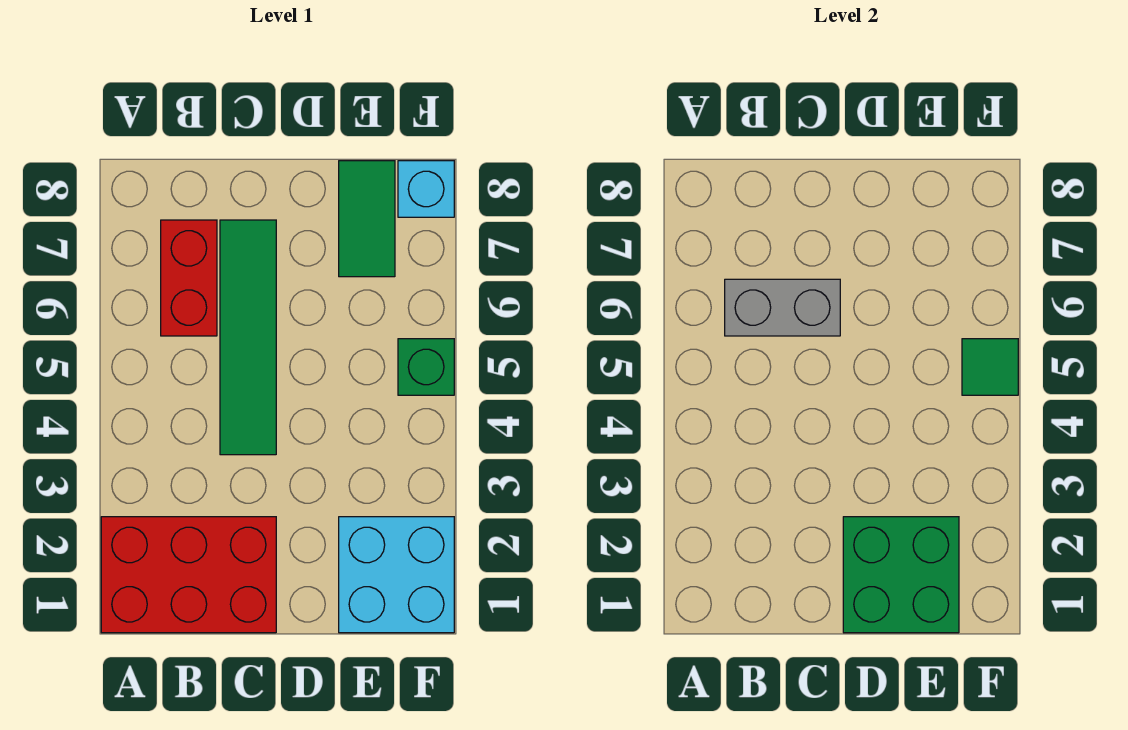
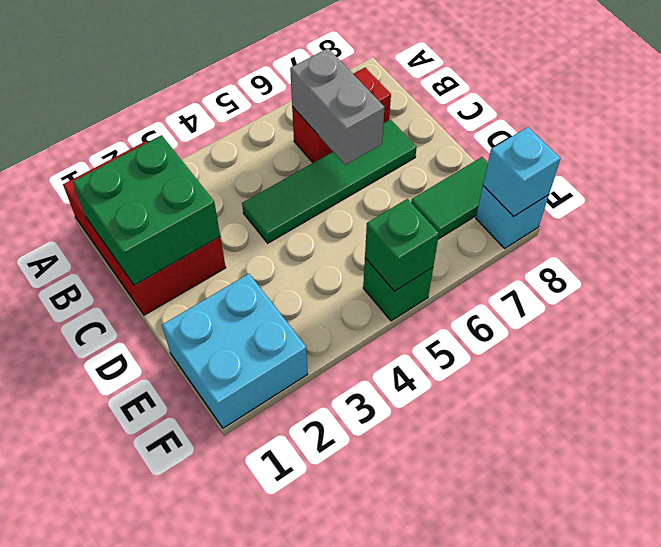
green brick D1:E2 level 2 -> green brick B1:C2 level 2
green tile F5 level 2 -> green brick F5 level 2
none -> cyan brick F8 level 2

